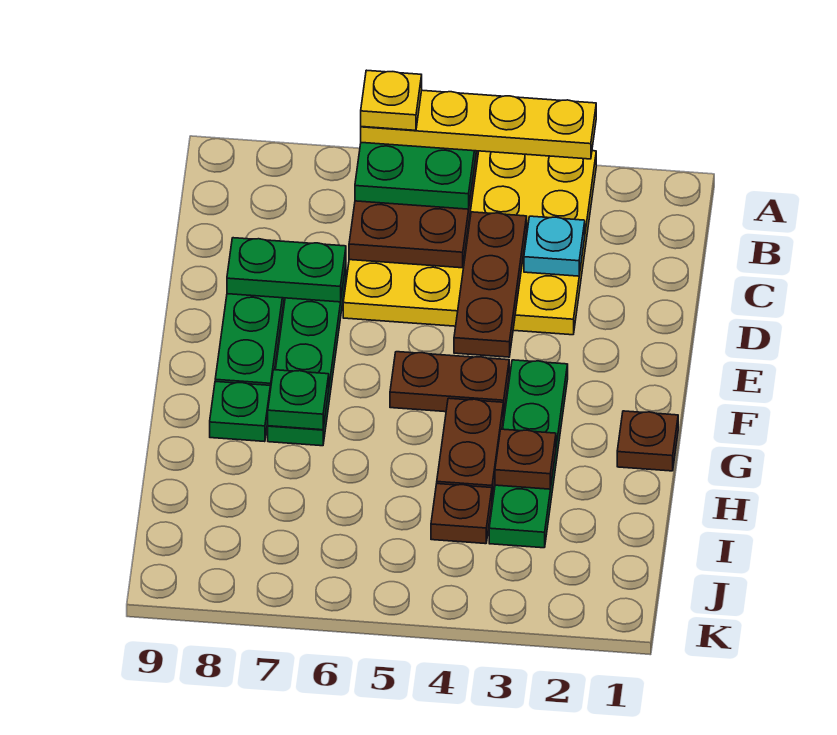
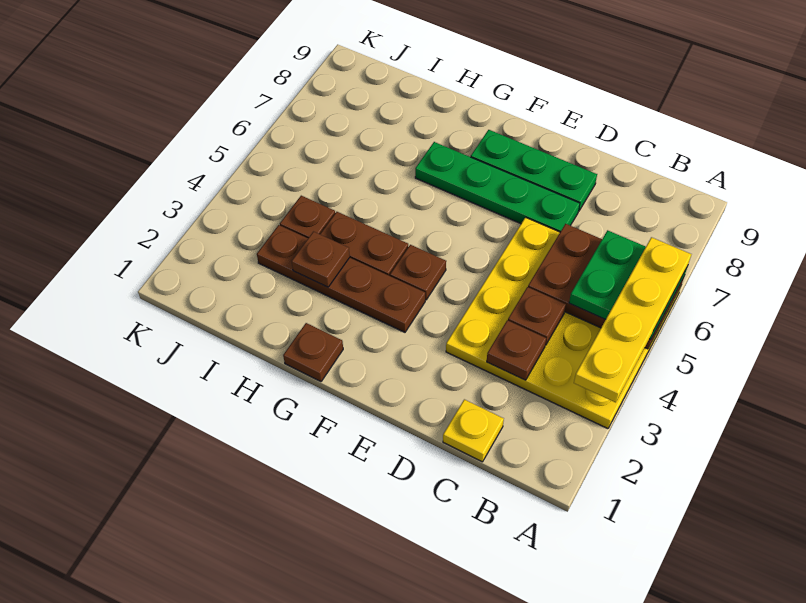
yellow plate A6 level 5 -> yellow plate C1 level 1
cyan plate C3 level 2 -> brown plate C3 level 2
brown plate C4:E4 level 2 -> brown plate C4 level 2
green plate D7:D8 level 2 -> none
green plate F3:I3 level 1 -> brown plate F3:I3 level 1
brown plate F4:F5 level 1 -> brown plate F4 level 1
green plate G7 level 2 -> none
green plate G8 level 1 -> none

